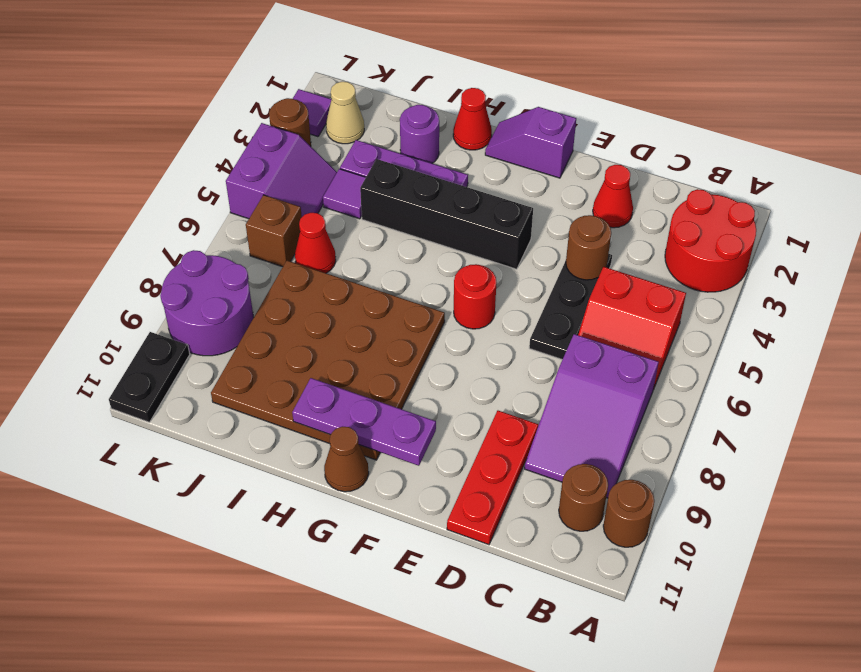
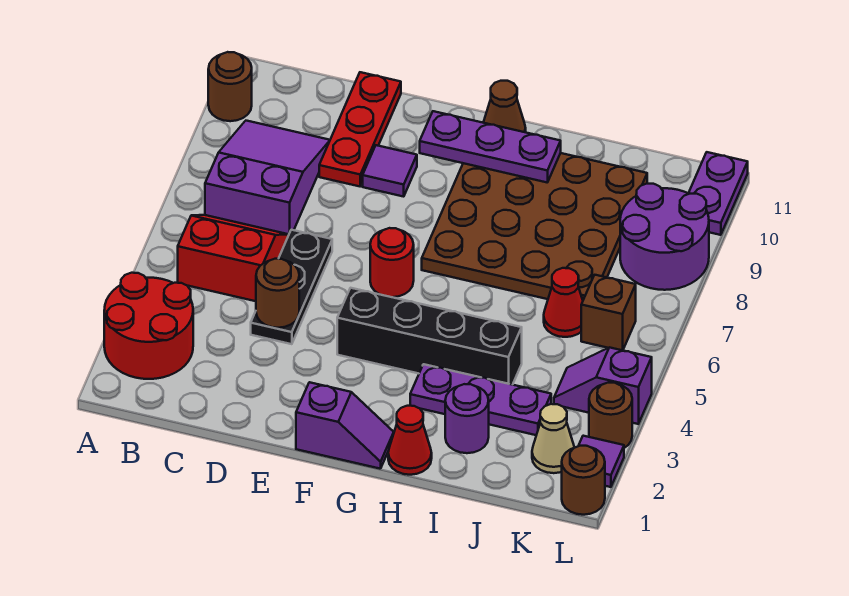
brown round brick B10 level 1 -> brown round brick L1 level 1
red cone D2 level 1 -> none
purple tile J4 level 1 -> purple tile E9 level 1
purple slope K4:L5 level 1 top L -> purple slope K4:L4 level 1 top L
black plate L10:L11 level 1 -> purple plate L10:L11 level 1

